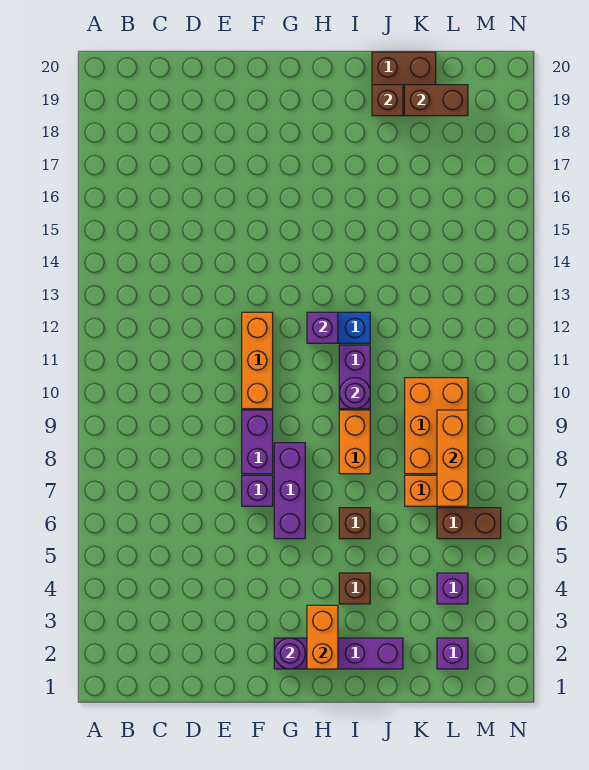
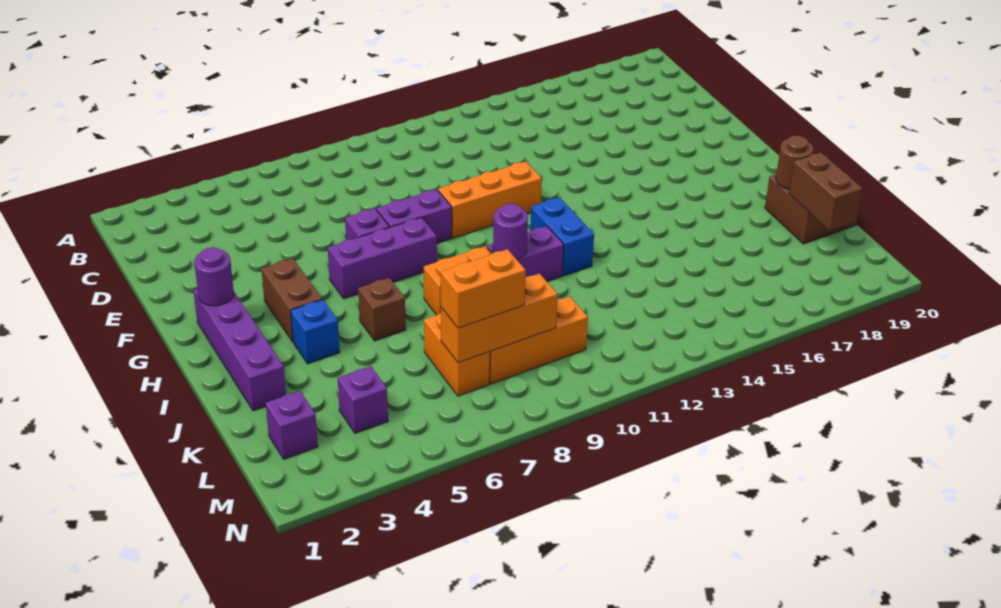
orange brick H2:H3 level 2 -> orange brick L7:L8 level 3
purple brick H12 level 2 -> none
brown brick I4 level 1 -> blue brick I4 level 1
brown brick J19 level 2 -> brown round brick J19 level 2
orange brick K8:L10 level 1 -> orange brick L8:L10 level 1
brown brick L6:M6 level 1 -> brown brick G4:H4 level 1

